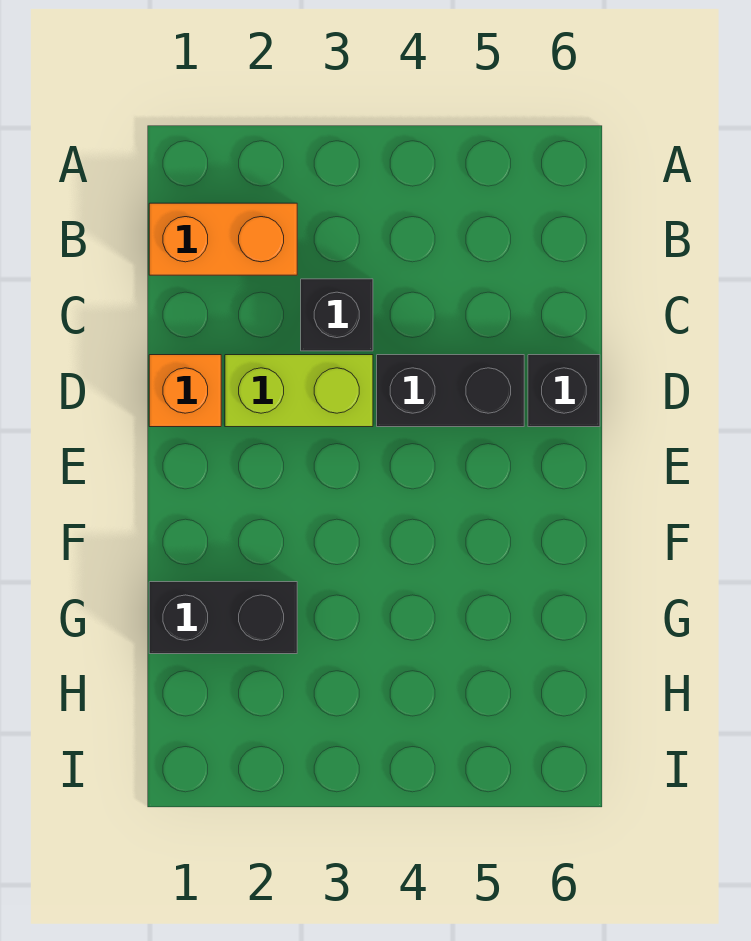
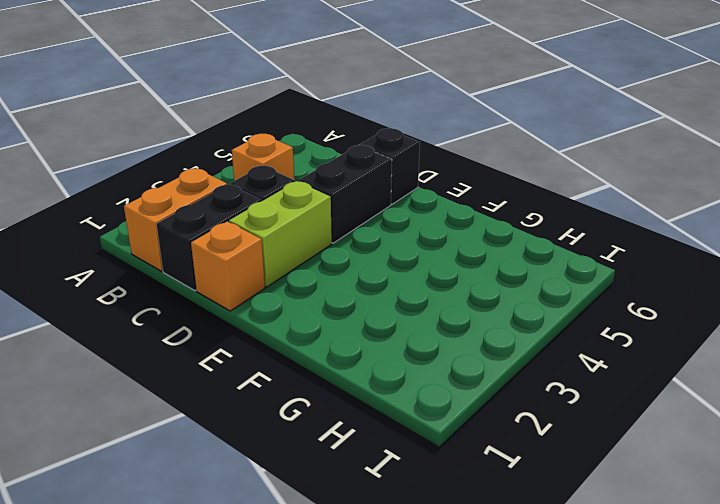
none -> orange brick B4 level 1
black brick G1:G2 level 1 -> black brick C1:C2 level 1

